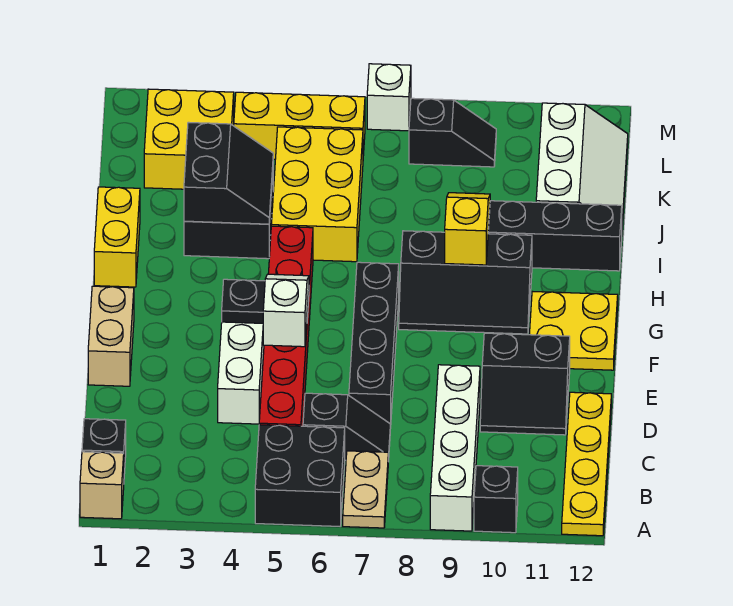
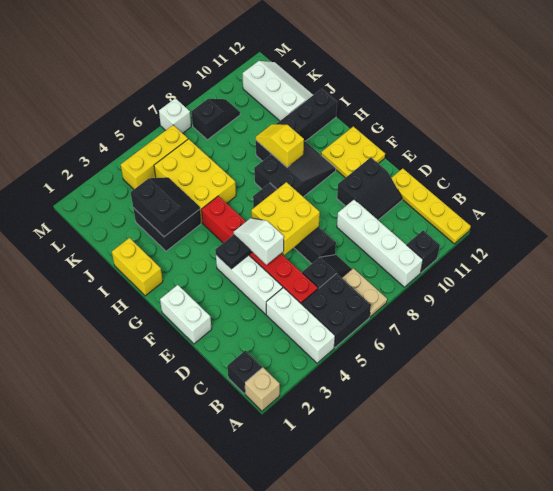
none -> white brick A4:C4 level 1
tan brick E1:F1 level 1 -> white brick E1:F1 level 1
black slope G8:H10 level 1 top H -> black slope G8:H10 level 1 top 8
yellow brick K2:L3 level 1 -> yellow brick E6:F7 level 2

